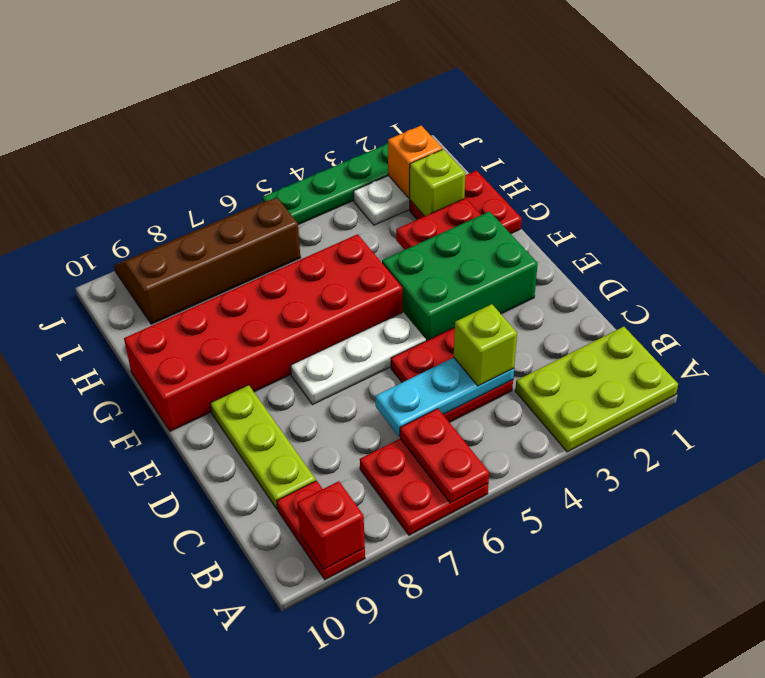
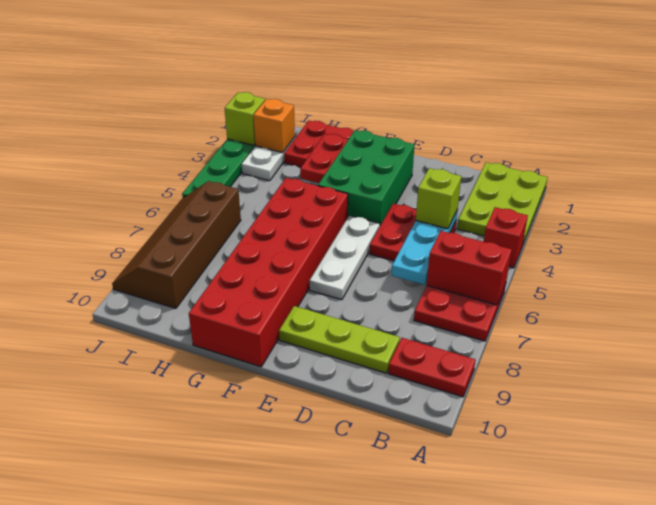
red plate A6:B6 level 2 -> red brick A6:B6 level 2
red brick A9 level 2 -> red brick A4 level 1
lime brick H2 level 2 -> lime brick J2 level 2

